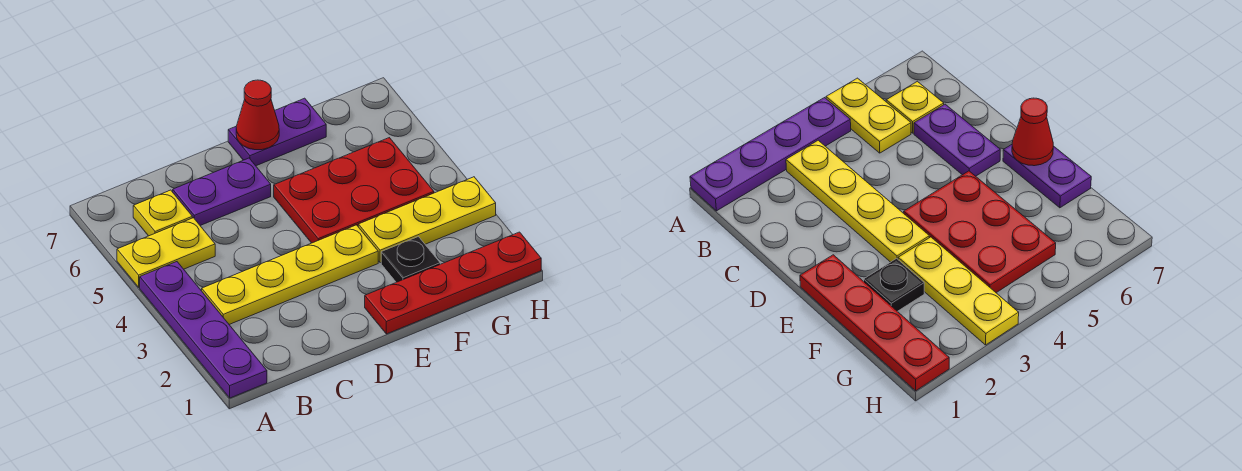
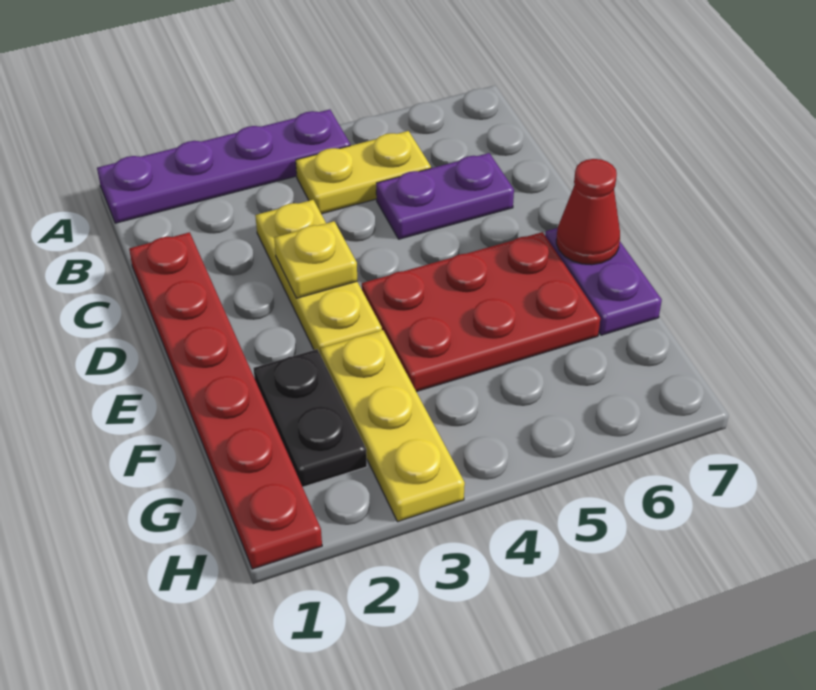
yellow plate A5:B5 level 1 -> yellow plate B4:B5 level 1
yellow plate B3:E3 level 1 -> yellow plate C3:E3 level 1
yellow plate B6 level 1 -> yellow plate D3 level 2
purple plate C6:D6 level 1 -> purple plate C5:C6 level 1
red plate E1:H1 level 1 -> red plate C1:H1 level 1
red plate E4:G5 level 1 -> red plate E4:F6 level 1
black plate F2 level 1 -> black plate F2:G2 level 1

